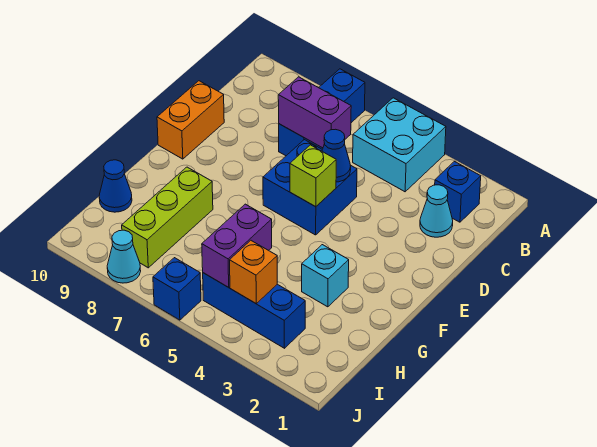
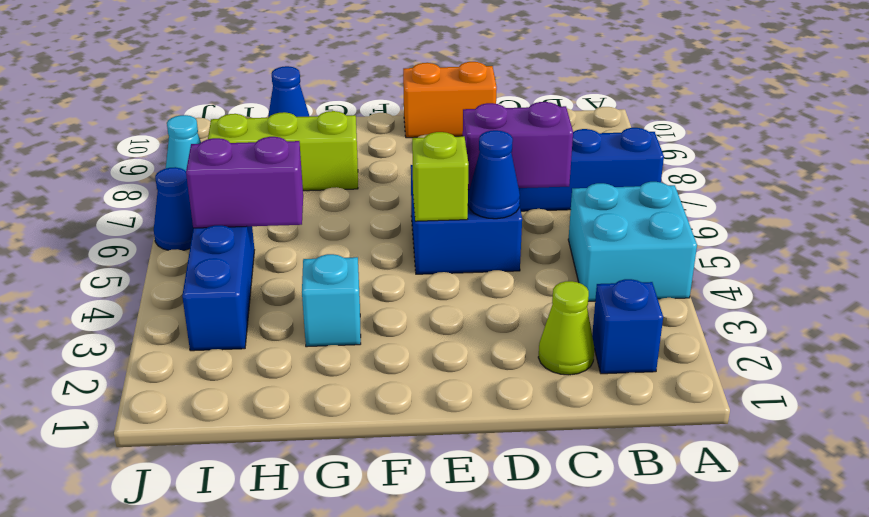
cyan cone C2 level 1 -> lime cone C2 level 1
purple brick C6:C7 level 2 -> purple brick C6:D6 level 2
orange brick I4 level 2 -> none
blue brick J6 level 1 -> blue cone J6 level 1

